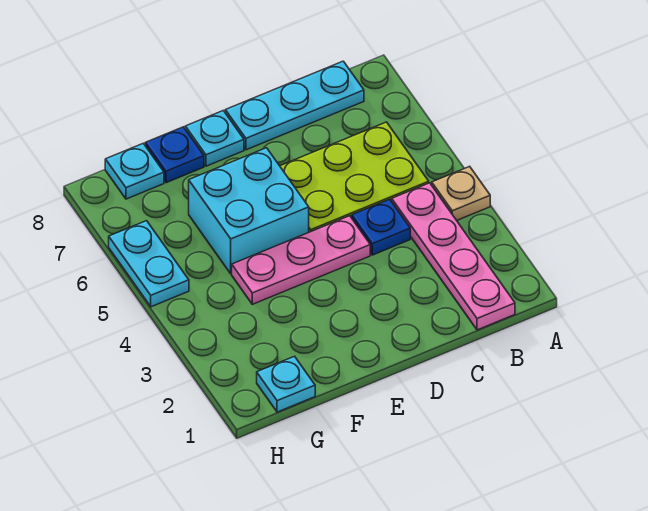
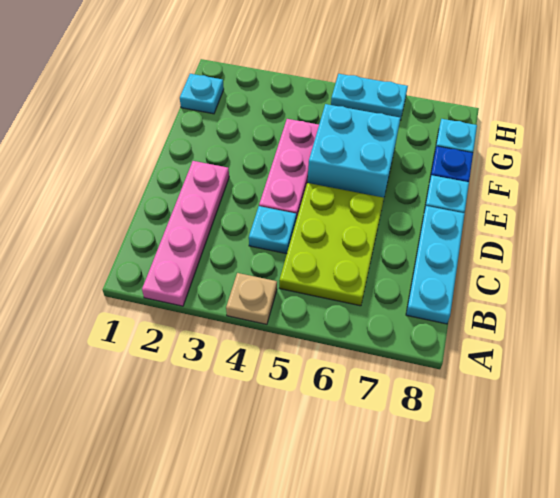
pink plate B1:B4 level 1 -> pink plate A2:D2 level 1
blue plate C4 level 1 -> cyan plate C4 level 1

